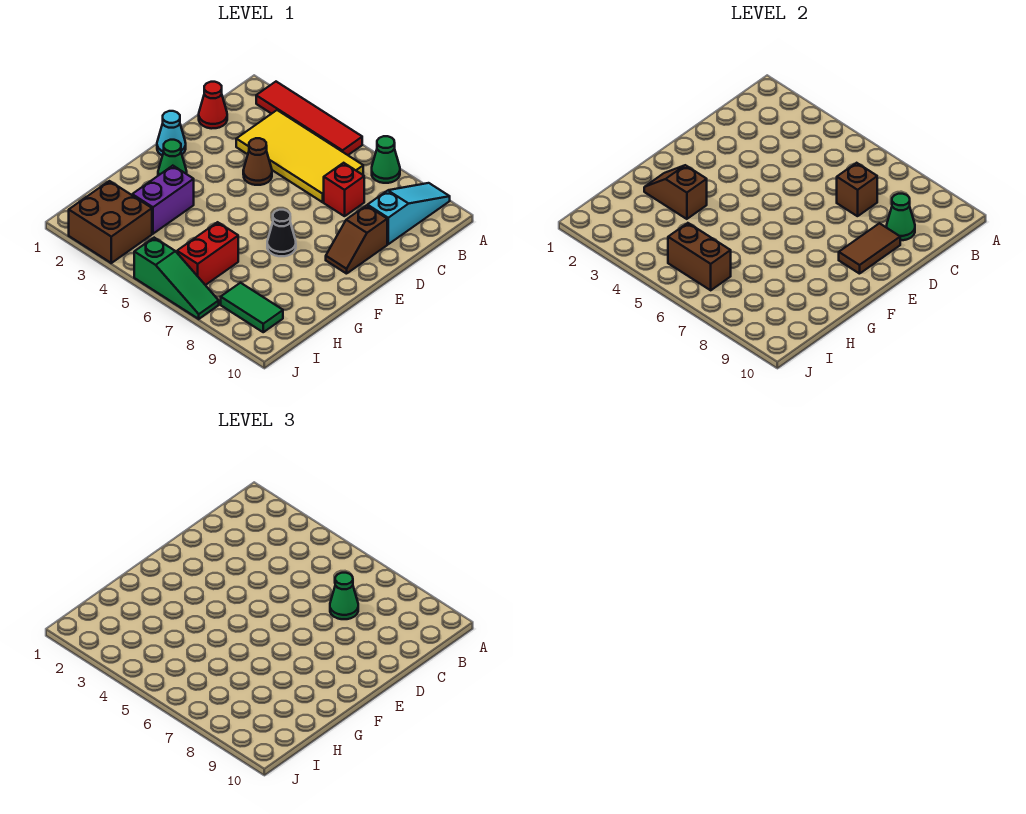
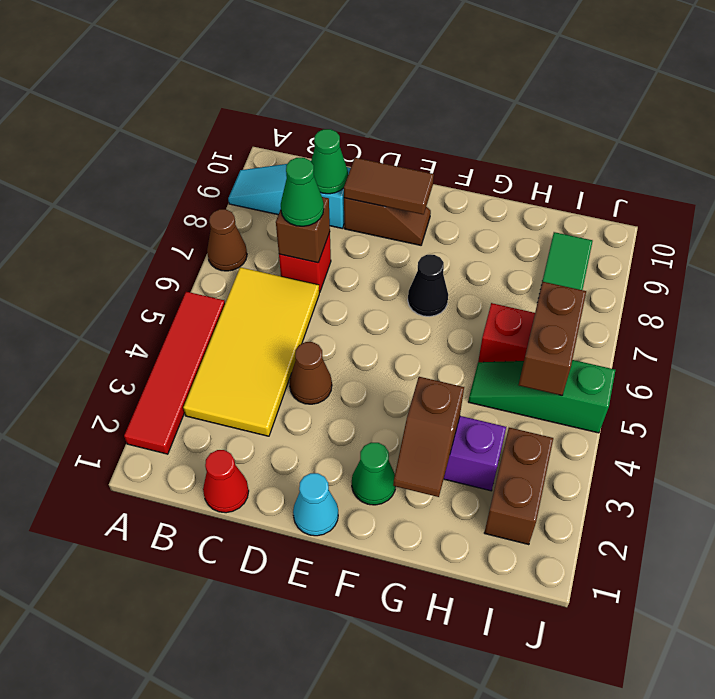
green cone A7 level 1 -> brown cone A7 level 1
brown brick I2:J3 level 1 -> brown brick I2:I3 level 1
green slope J5:J7 level 1 top 5 -> green slope H5:J5 level 1 top J

